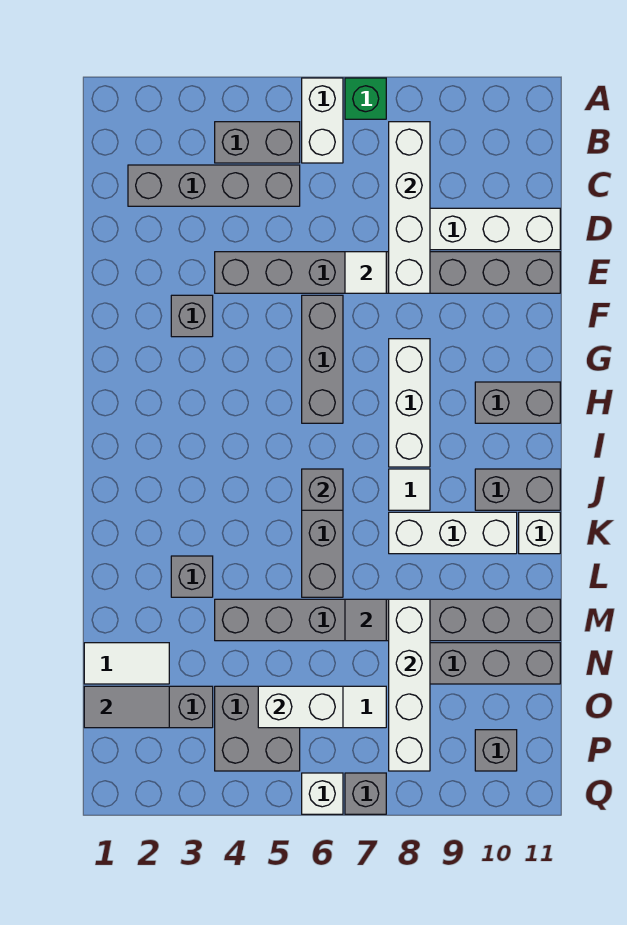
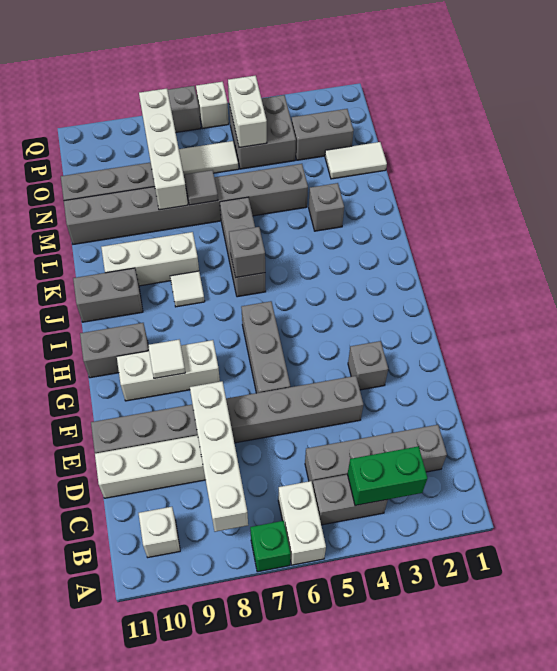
none -> green brick B3:B4 level 2
white tile E7 level 2 -> white tile G9 level 2
white brick G8:I8 level 1 -> white brick G8:G10 level 1
white brick K11 level 1 -> white brick B10 level 1
grey tile O1:O2 level 2 -> none
white brick O5:O6 level 2 -> white brick O5:P5 level 2
grey brick P10 level 1 -> none

